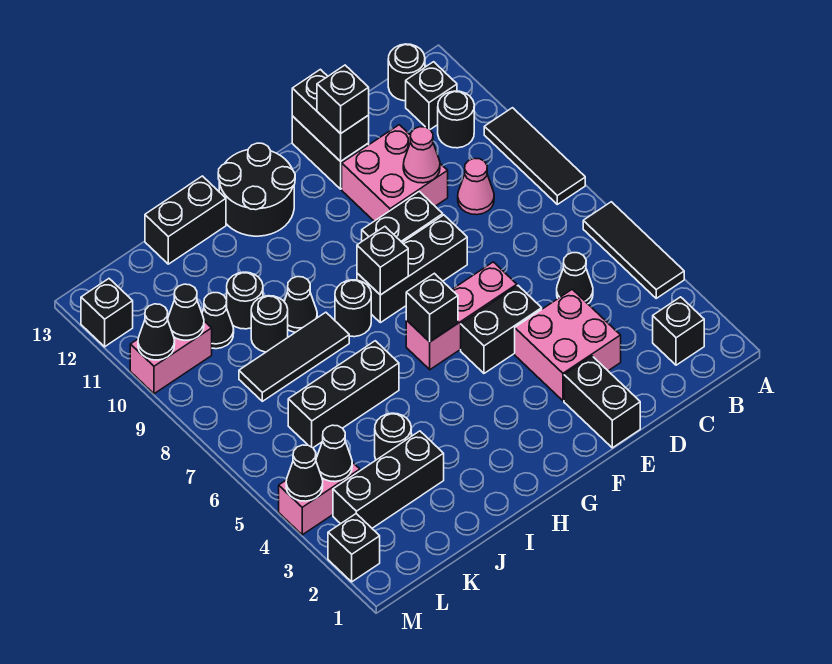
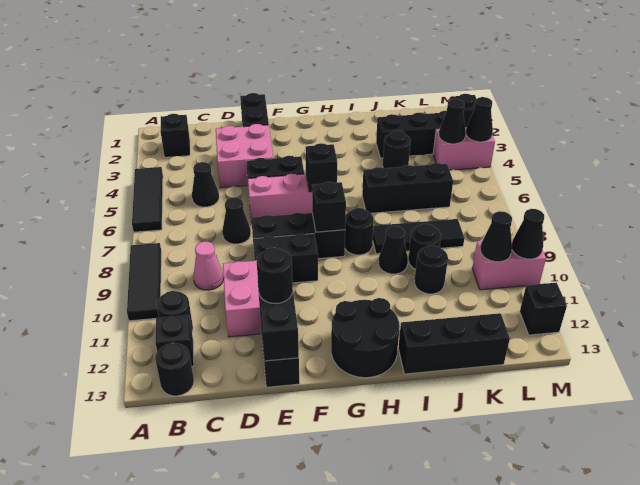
pink cone D10 level 2 -> none
black brick E12 level 3 -> black round brick E12 level 3
black brick I13:J13 level 1 -> black brick I13:K13 level 1
black cone K10 level 1 -> black cone D7 level 1

